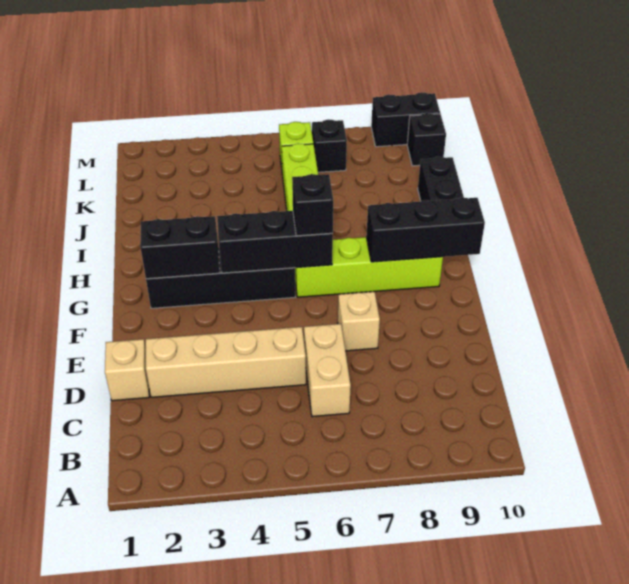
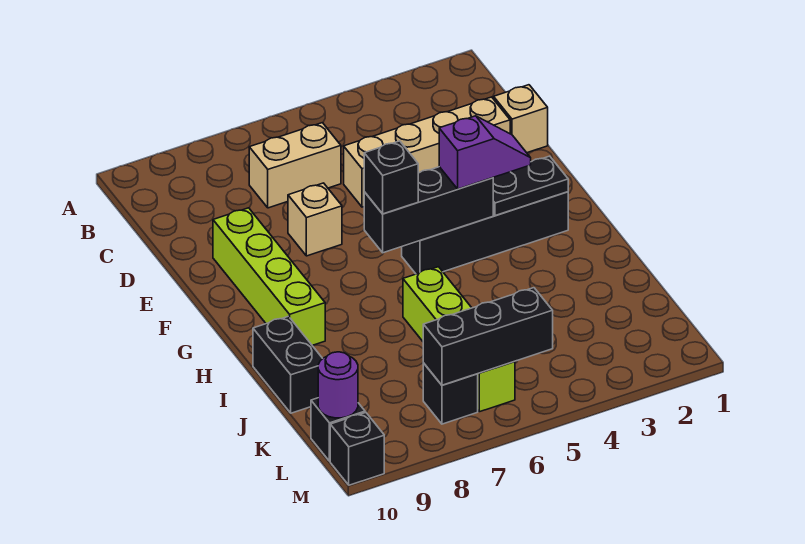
tan brick C6:D6 level 1 -> tan brick C6:C7 level 1
black brick G2:G3 level 2 -> black plate G2:G3 level 2
none -> purple slope G3:G4 level 3 top 4
lime brick G6:G9 level 1 -> lime brick E9:H9 level 1
black brick G8:G10 level 2 -> black brick L5:L7 level 2
none -> purple round brick L10 level 2
black brick M9:M10 level 1 -> black brick M10 level 1

